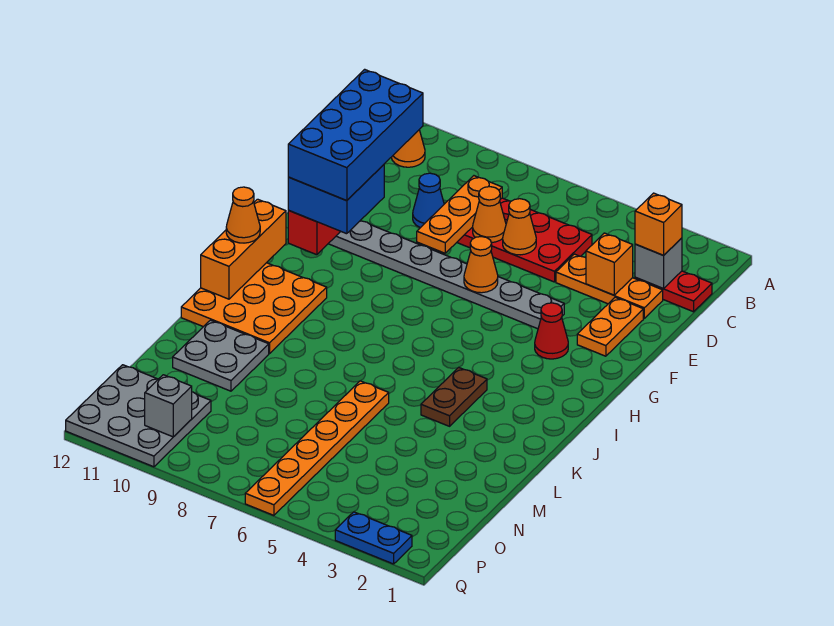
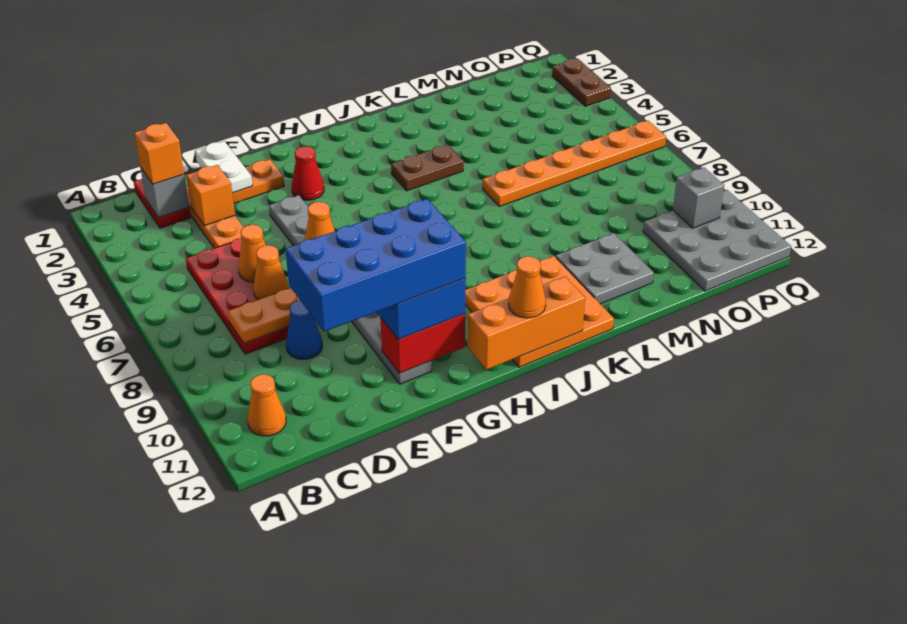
none -> white plate E1:E2 level 2
blue plate Q2:Q3 level 1 -> brown plate Q2:Q3 level 1

